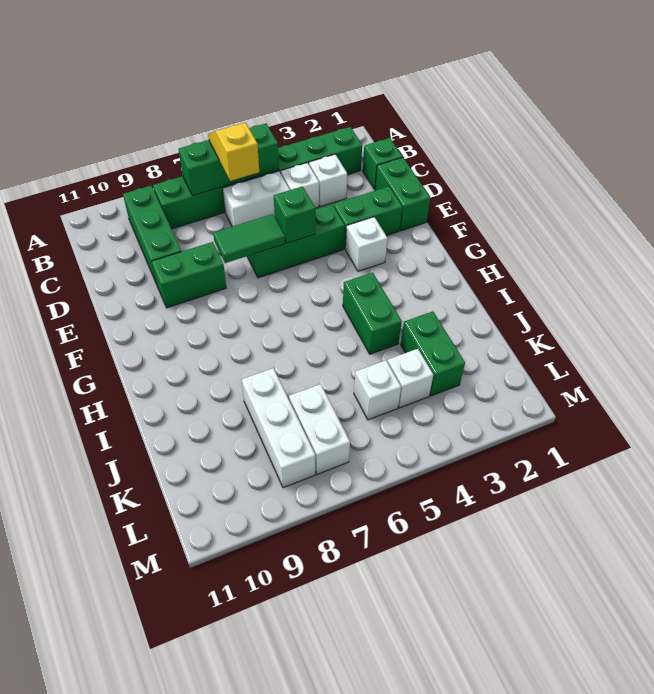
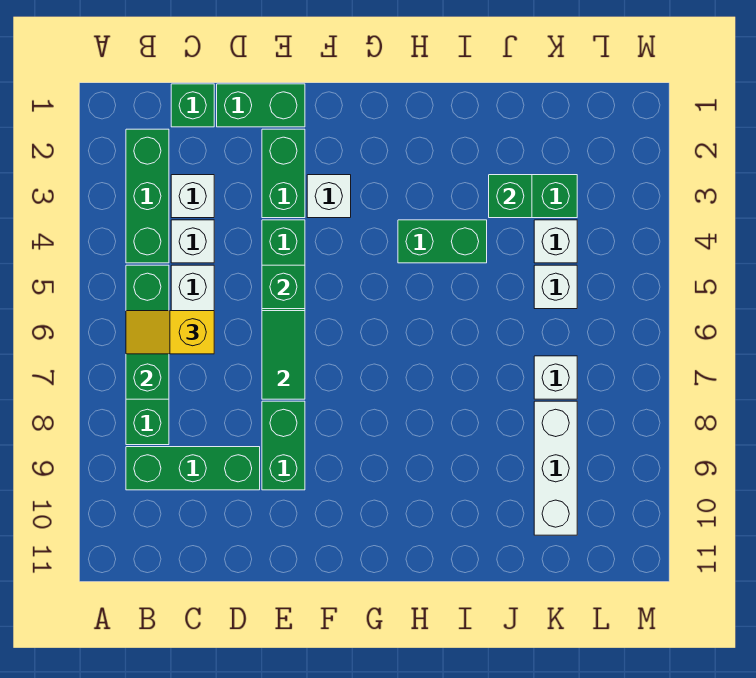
none -> green brick J3 level 2
white brick J8:L8 level 1 -> white brick K8:K10 level 1
white brick K7:L7 level 1 -> white brick K7 level 1

